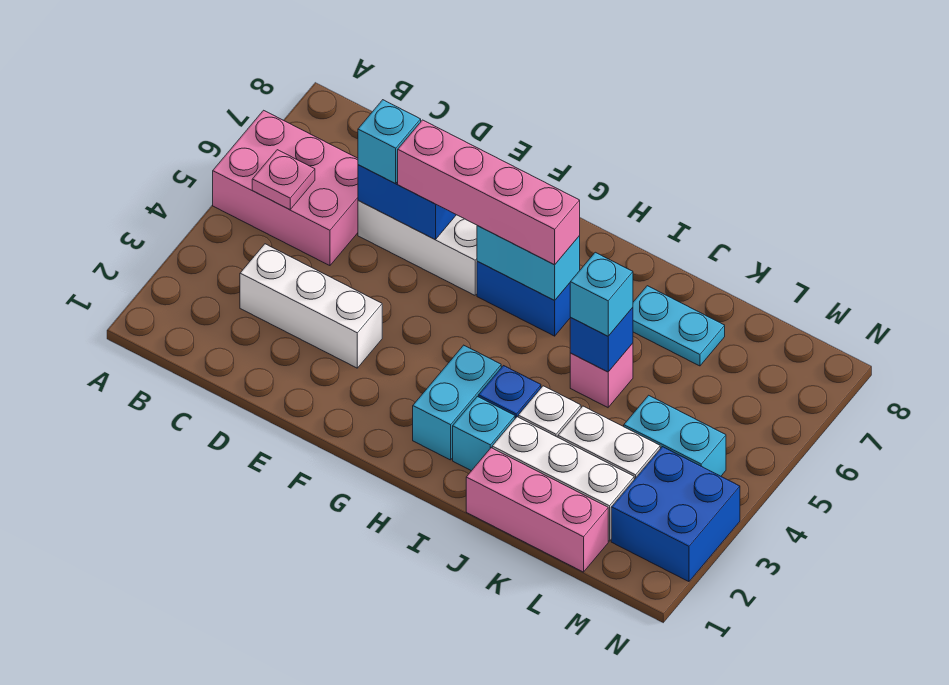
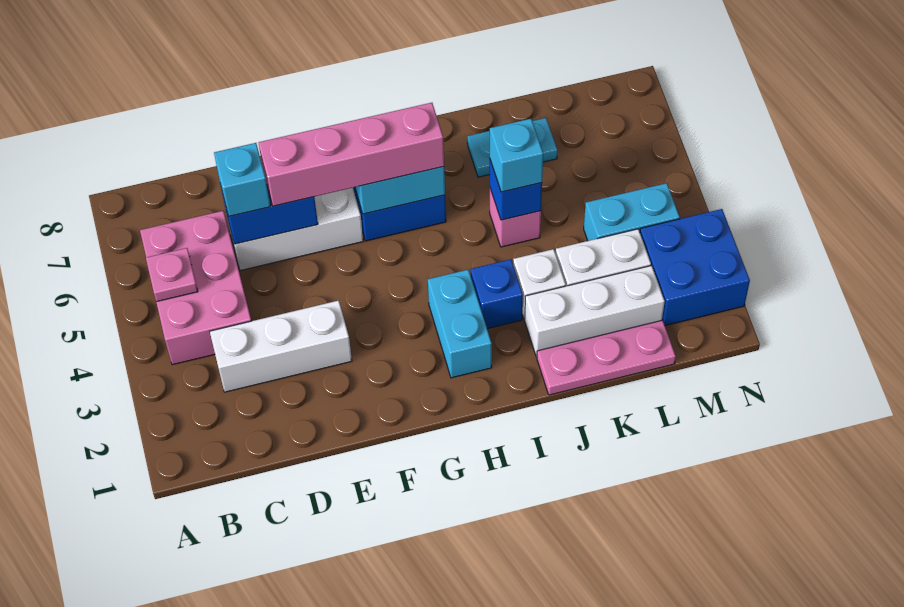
pink brick A5:C6 level 1 -> pink brick B4:C6 level 1
cyan brick I2 level 1 -> none
pink brick J1:L1 level 1 -> pink plate J1:L1 level 1

